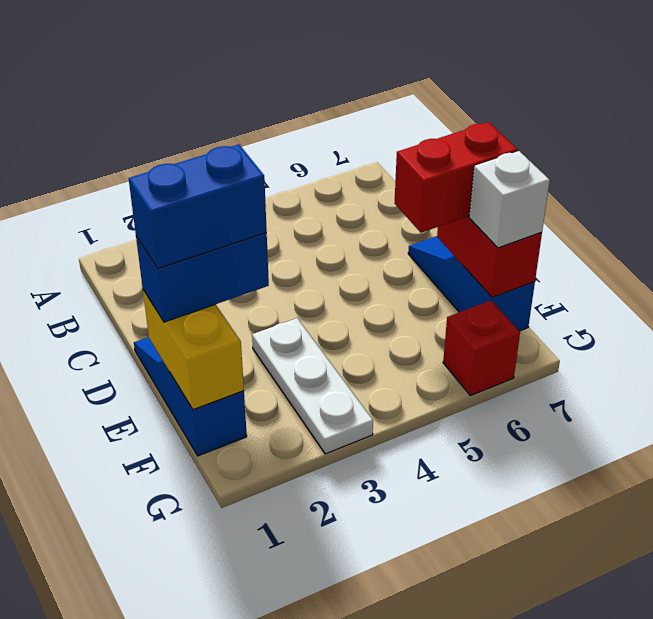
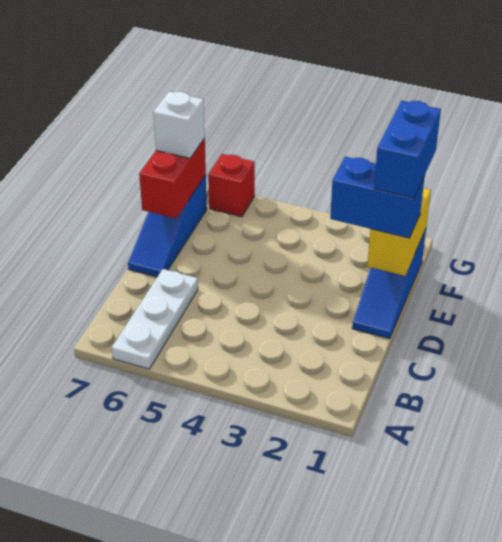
blue brick E1:E2 level 4 -> blue brick E1:F1 level 4
white plate E3:G3 level 1 -> white plate A6:C6 level 1
red brick E6:E7 level 3 -> none

